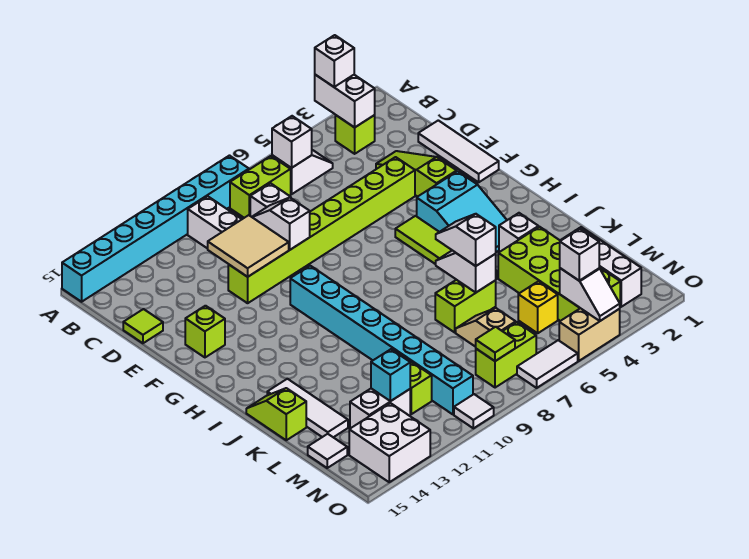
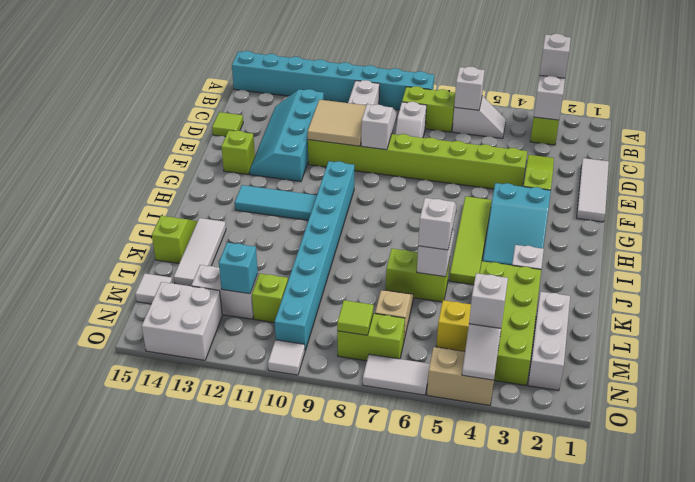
none -> cyan slope C12:F13 level 1 top 12
none -> cyan tile H11:H13 level 1

